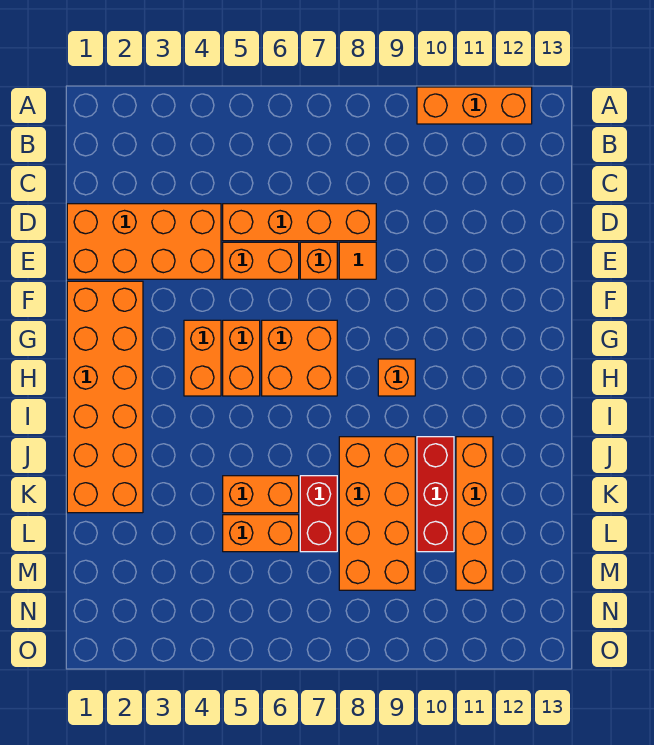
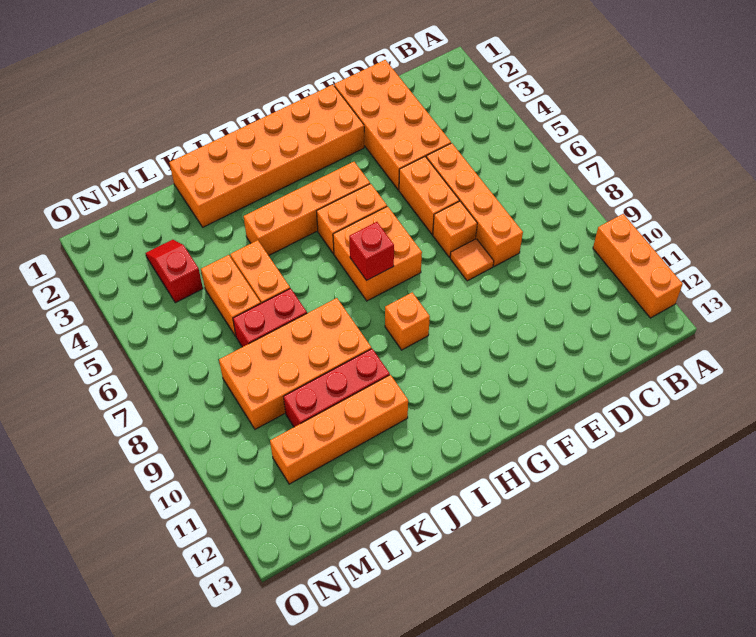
orange brick G4:H4 level 1 -> orange brick G4:J4 level 1
none -> red brick H7 level 2
none -> red slope M3:M4 level 1 top 4

